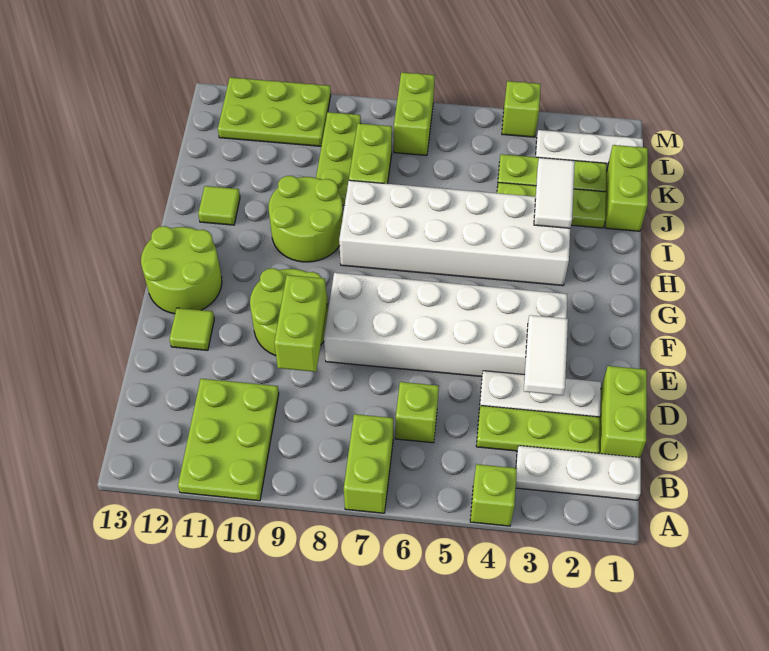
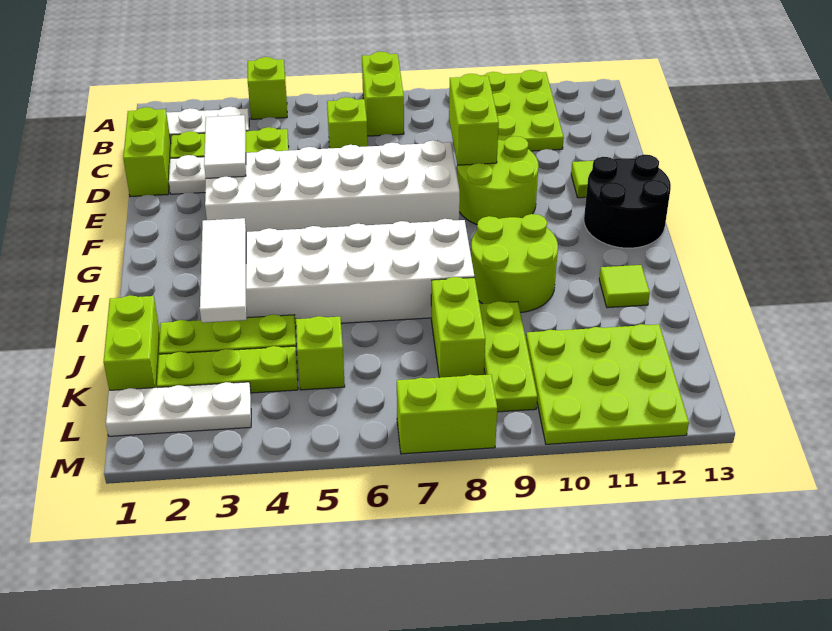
lime round brick F12:G13 level 1 -> black round brick F12:G13 level 1
white tile I3:J3 level 2 -> white tile H3:J3 level 2
lime brick L7:M7 level 1 -> lime brick M7:M8 level 1
lime plate L10:M12 level 1 -> lime plate K10:M12 level 1
lime brick M4 level 1 -> lime brick K5 level 1

